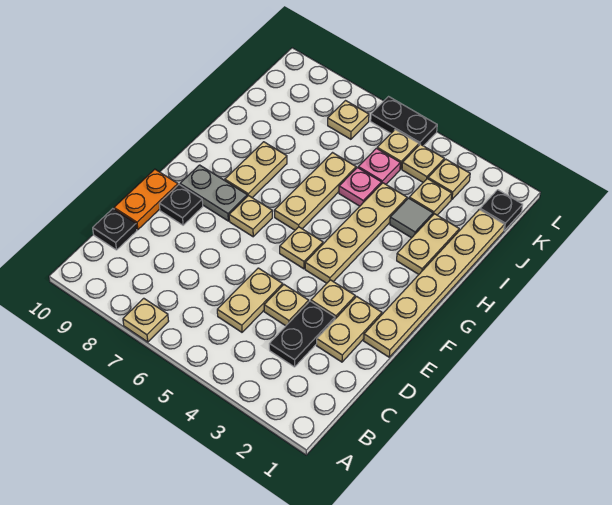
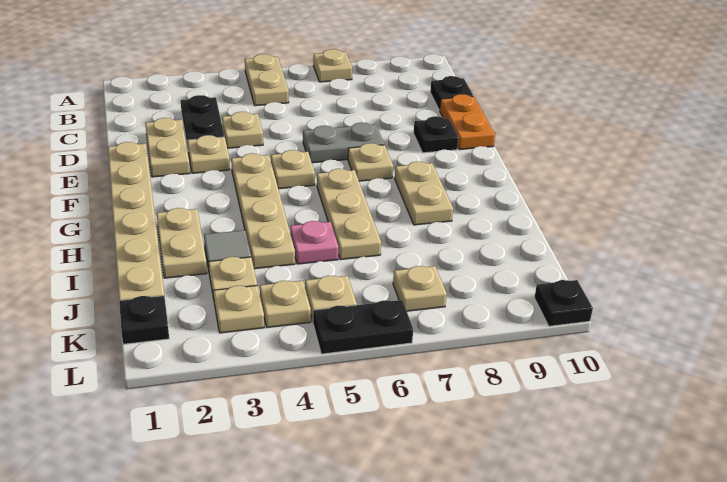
tan plate C5:D5 level 1 -> tan plate A5:B5 level 1
grey plate F8:F9 level 1 -> grey plate E6:E7 level 1
pink plate J5 level 1 -> none
none -> black plate L10 level 1

